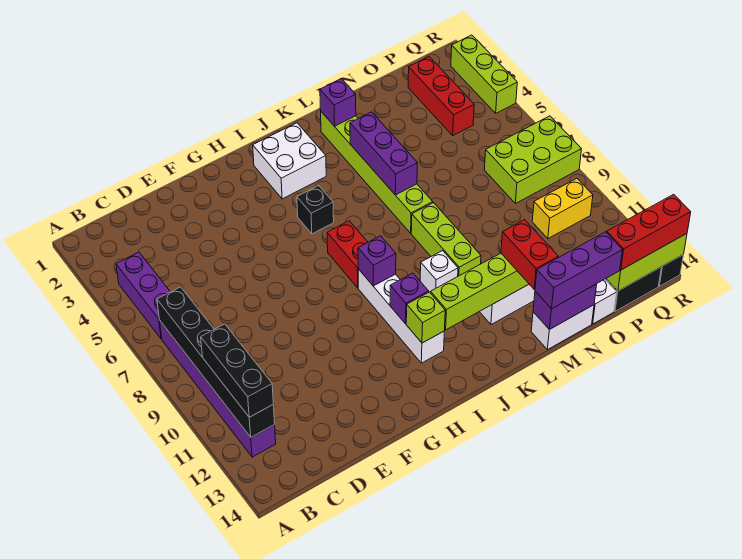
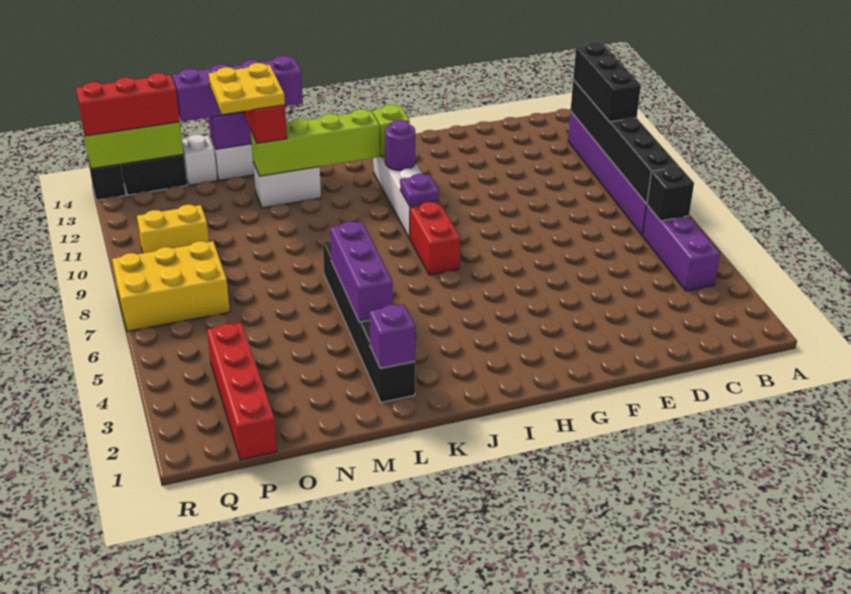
white brick I2:J3 level 1 -> none
black brick I5 level 1 -> black brick B6 level 2
purple brick I9 level 2 -> purple plate I9 level 2
purple brick I11 level 2 -> purple round brick I11 level 2
white brick K10 level 1 -> none
lime brick L2:L7 level 1 -> black brick L2:L7 level 1
lime brick L8:L10 level 1 -> none
none -> yellow plate M12:N13 level 4
purple brick M14:O14 level 3 -> purple brick L14:O14 level 3
red brick P2:P4 level 1 -> red brick P1:P4 level 1
lime brick P7:R8 level 1 -> yellow brick P7:R8 level 1
lime brick R2:R4 level 1 -> none

